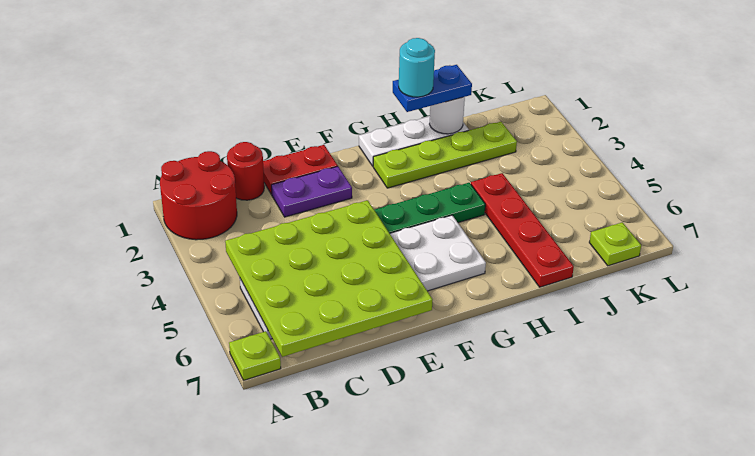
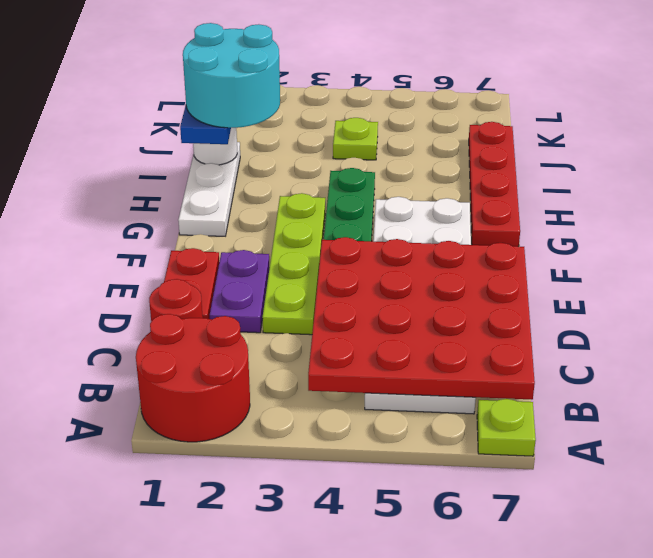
lime plate B4:E7 level 2 -> red plate B4:E7 level 2
lime plate G2:J2 level 1 -> lime plate D3:G3 level 1
cyan round brick H1 level 4 -> cyan round brick H1:I2 level 4
red plate I4:I7 level 1 -> red plate G7:J7 level 1
lime plate K7 level 1 -> lime plate J4 level 1

